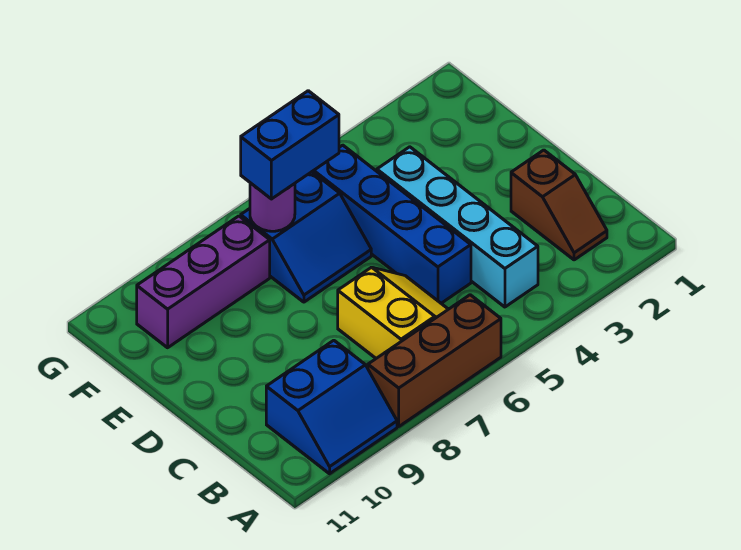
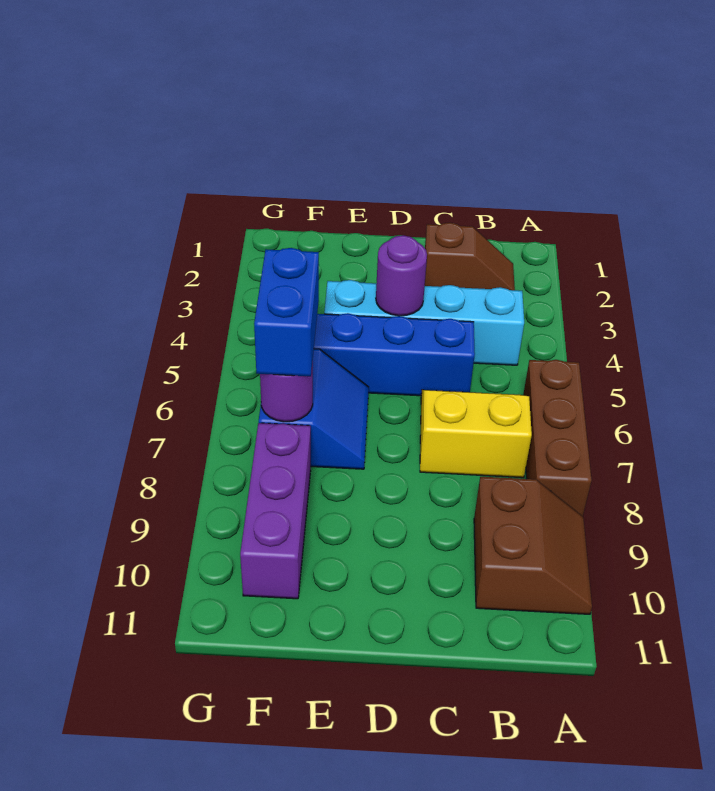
blue slope A9:B10 level 1 top B -> brown slope A9:B10 level 1 top B
none -> purple round brick D4 level 2

